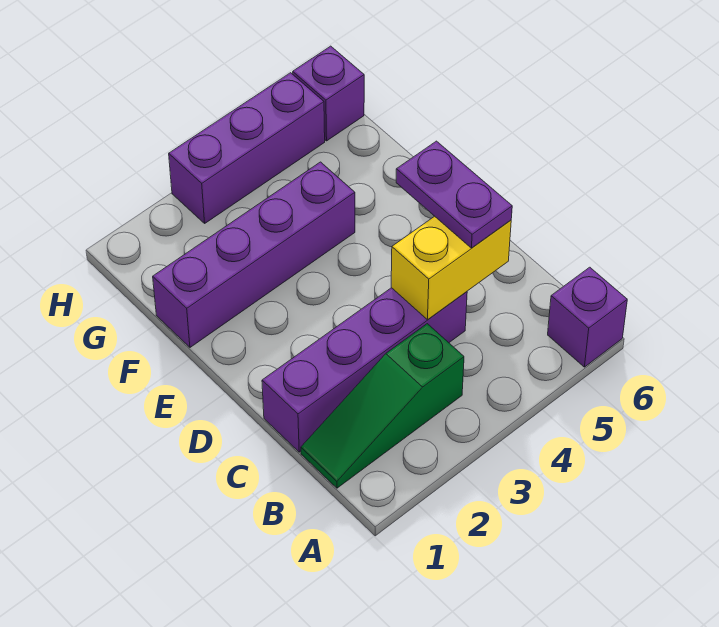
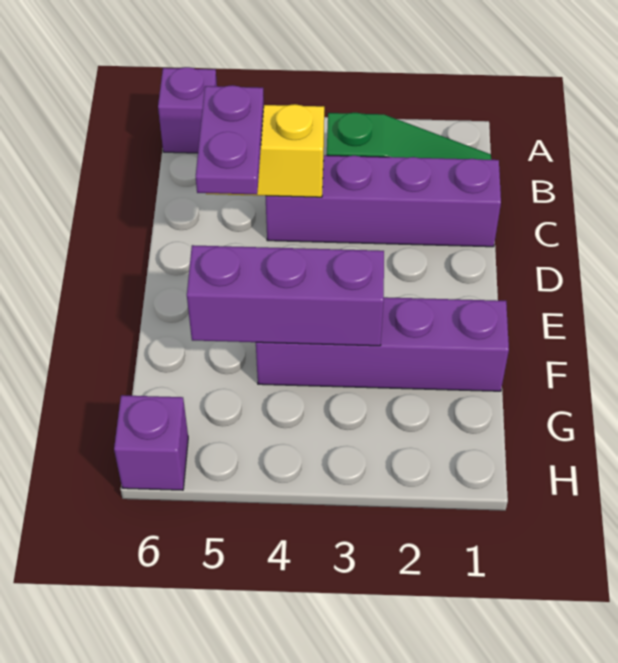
purple brick H3:H5 level 1 -> purple brick F3:F5 level 2

